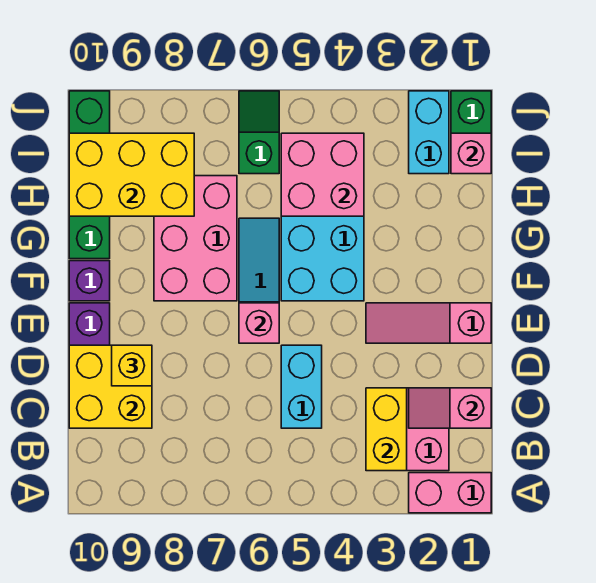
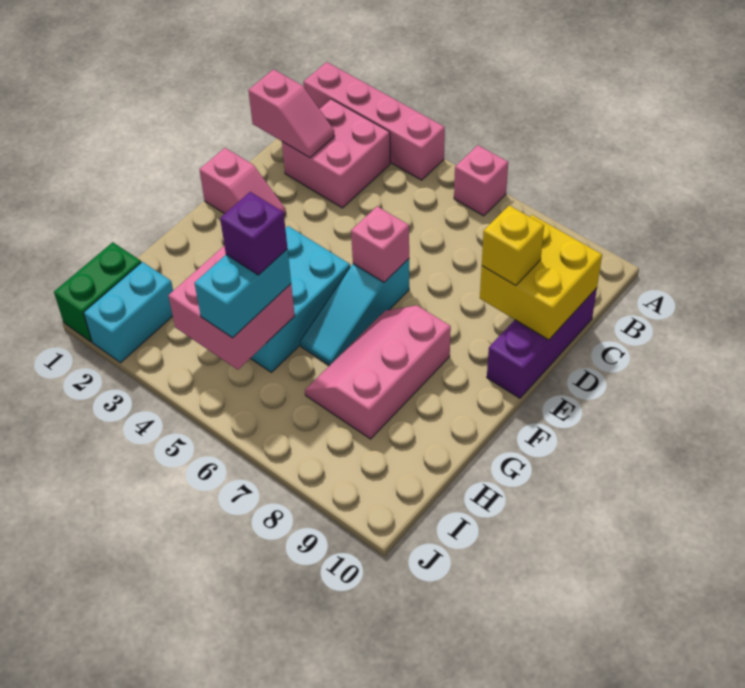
pink brick A1:A2 level 1 -> pink brick A1:A4 level 1
yellow brick B3:C3 level 2 -> none
cyan brick C5:D5 level 1 -> cyan brick H5:I5 level 3
pink slope E1:E3 level 1 top 1 -> pink slope E1:E2 level 1 top 1
pink brick F7:H8 level 1 -> pink slope F7:H8 level 1 top 8
purple brick F10 level 1 -> purple brick H5 level 4
green brick G10:J10 level 1 -> none
yellow brick H8:I10 level 2 -> none
pink brick I1 level 2 -> pink brick A6 level 1
green slope I6:J6 level 1 top I -> none

